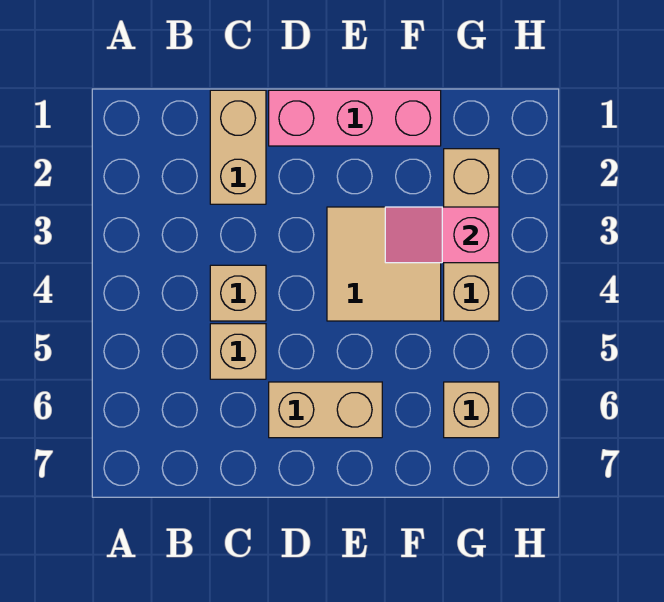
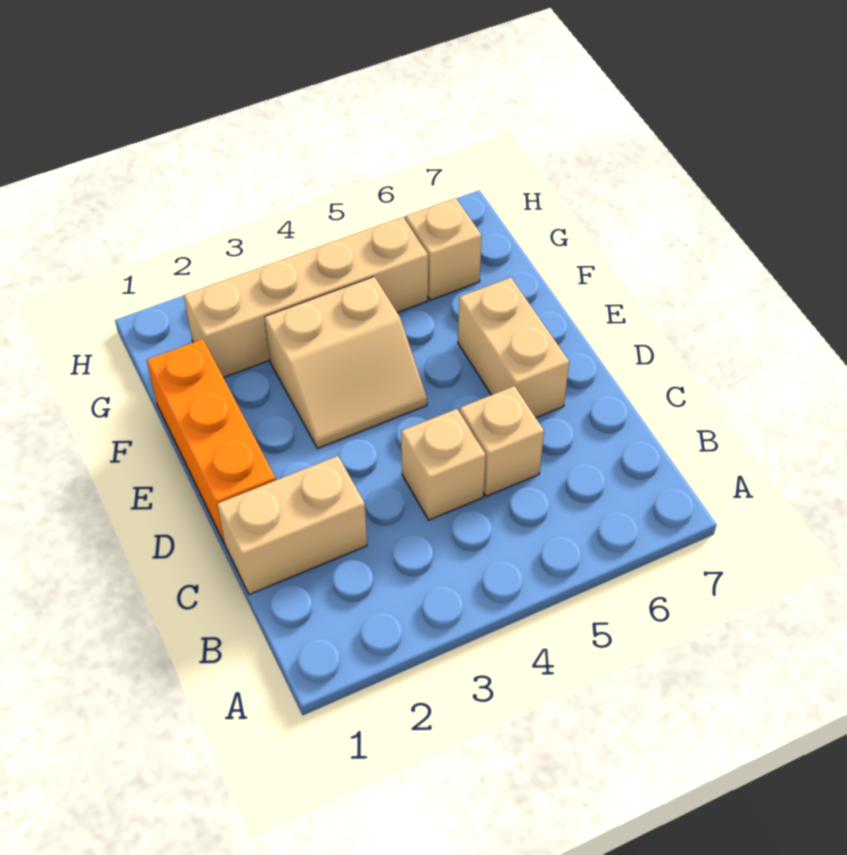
pink brick D1:F1 level 1 -> orange brick D1:F1 level 1
tan tile E3:F4 level 1 -> tan slope E3:F4 level 1 top F
pink slope F3:G3 level 2 top G -> none
tan brick G2:G4 level 1 -> tan brick G2:G5 level 1

